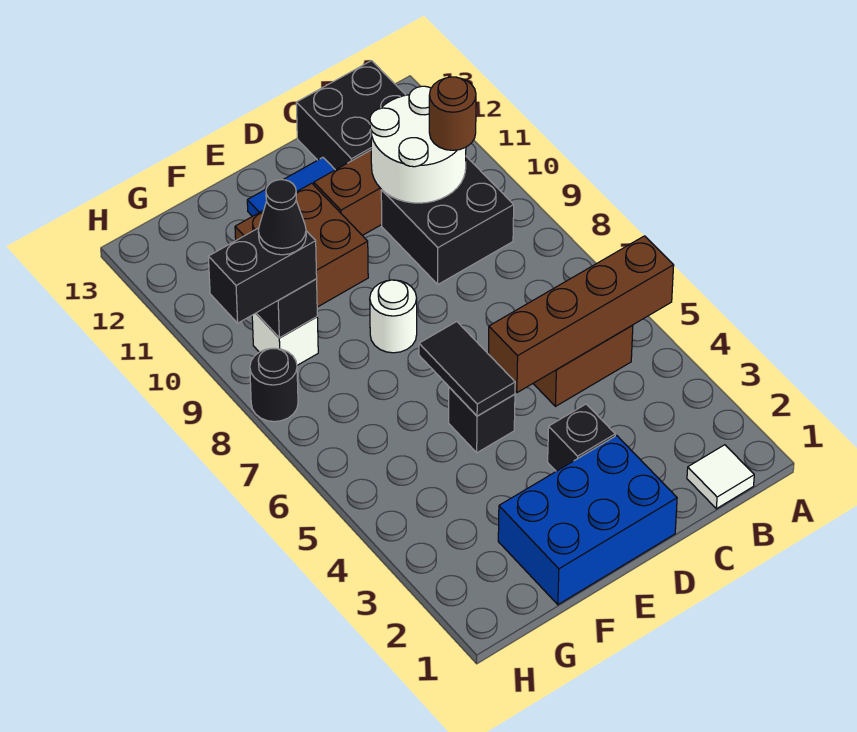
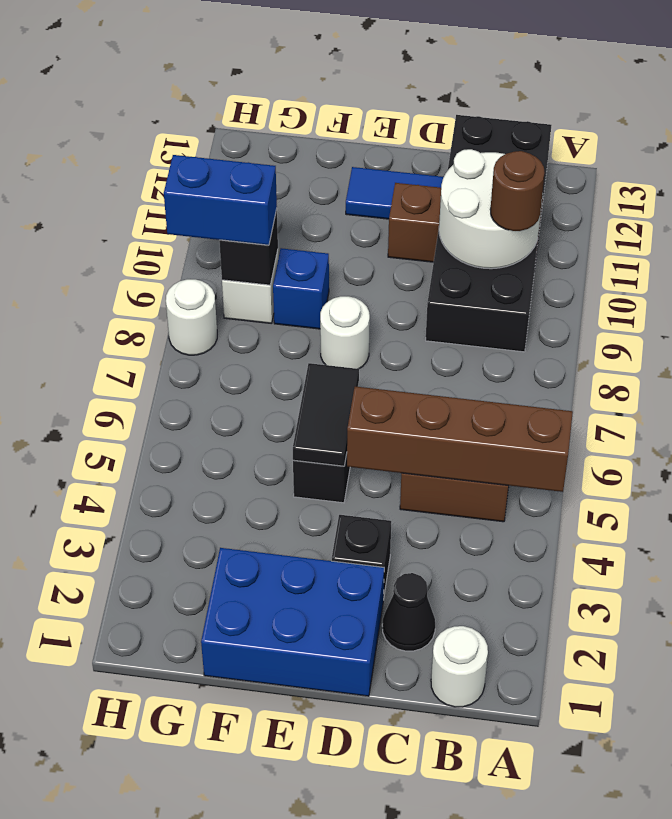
white tile B1 level 1 -> white round brick B1 level 1
brown brick E10:F11 level 1 -> none
none -> blue brick F9 level 1
black brick G9:H9 level 3 -> blue brick G9:H9 level 3
black cone G9 level 4 -> black cone C2 level 1
black round brick H8 level 1 -> white round brick H8 level 1

